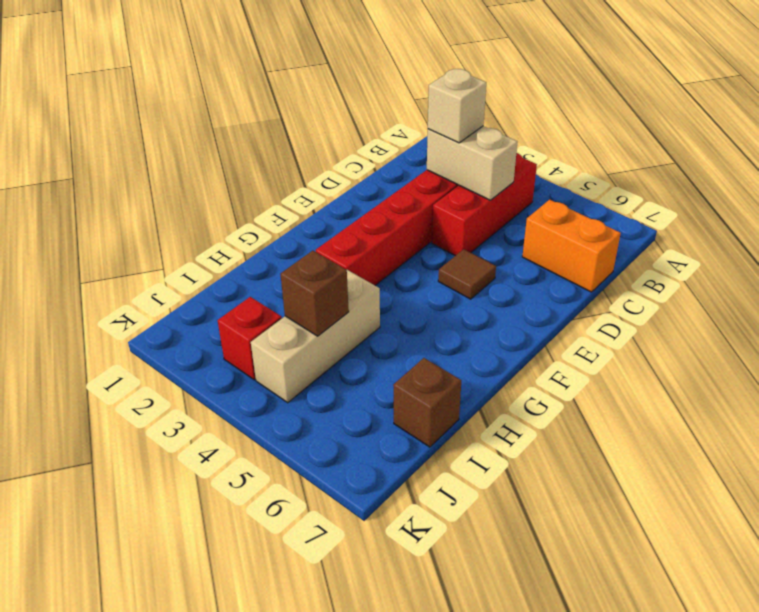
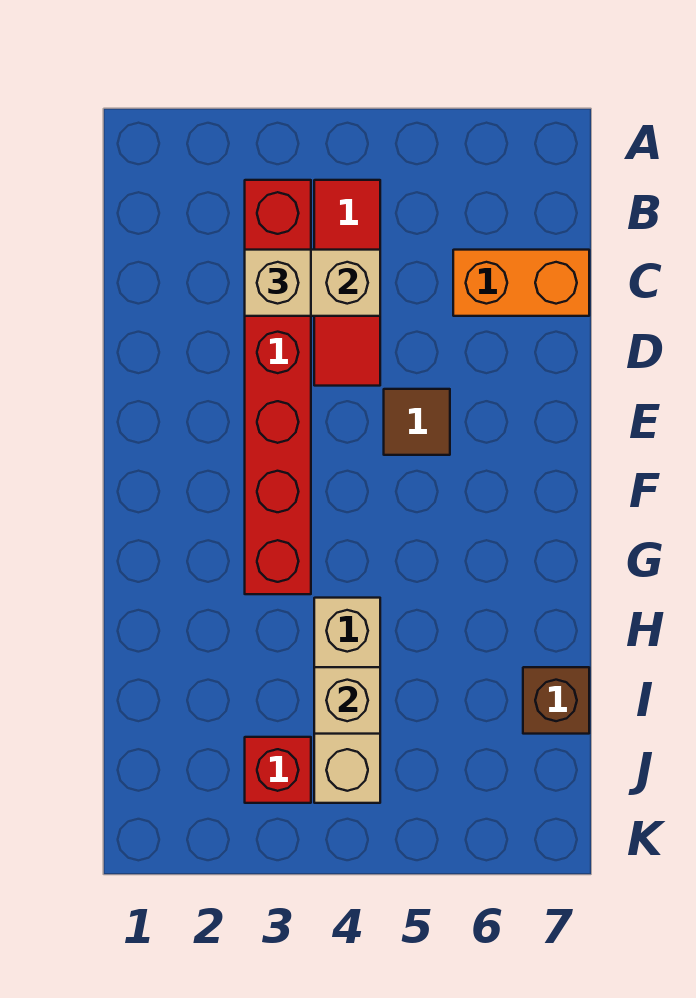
red brick B4:D4 level 1 -> red tile B4:D4 level 1
brown brick I4 level 2 -> tan brick I4 level 2

